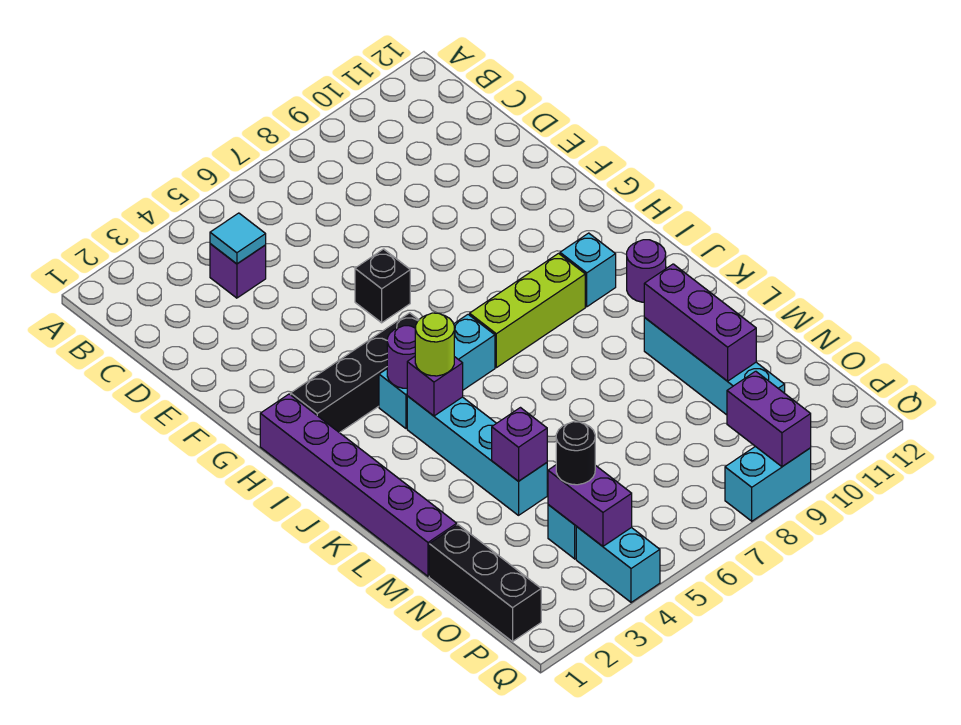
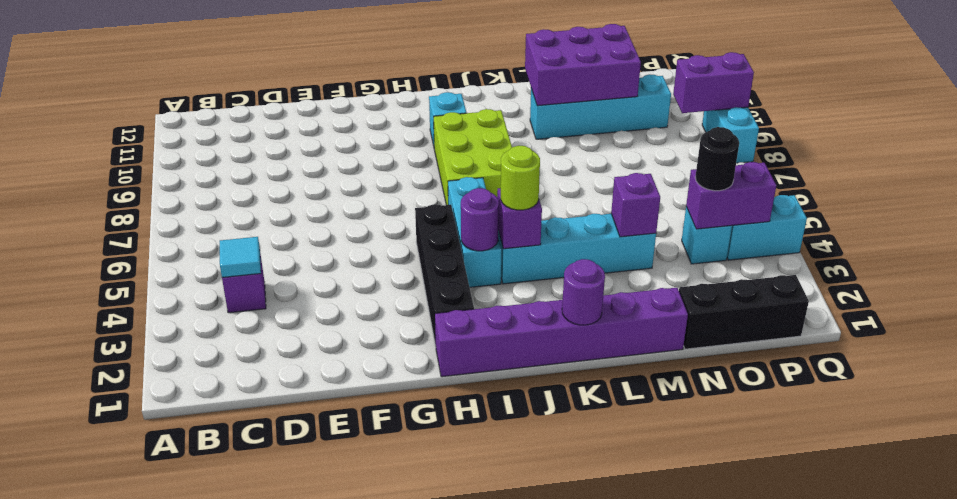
black brick F6 level 1 -> none
lime brick I7:I9 level 1 -> lime brick I7:J9 level 1
purple round brick J11 level 1 -> purple round brick K1 level 2
purple brick L10:N10 level 2 -> purple brick L10:N11 level 2

